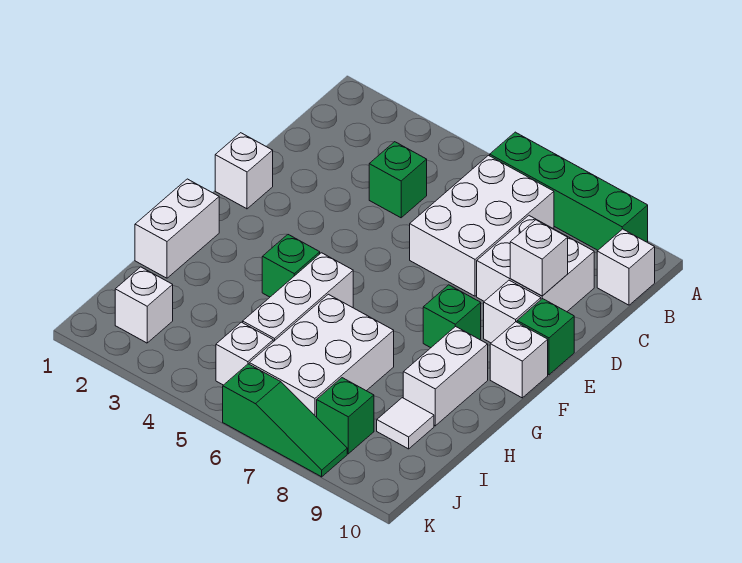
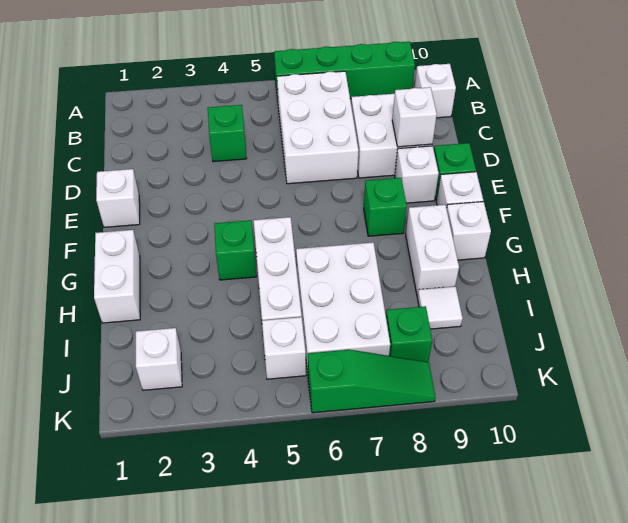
none -> white brick G10 level 1

